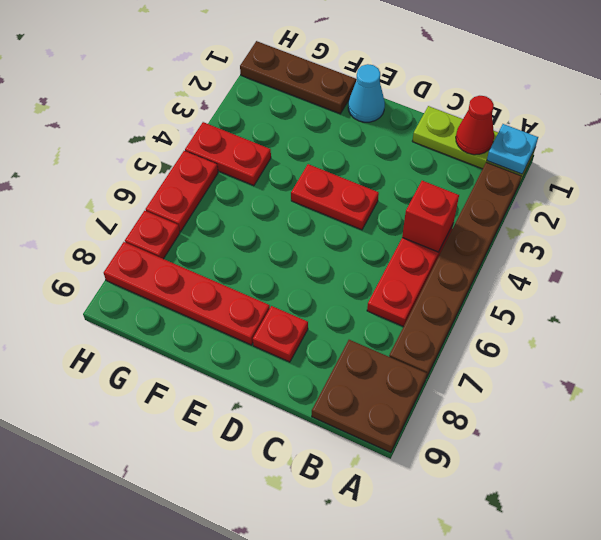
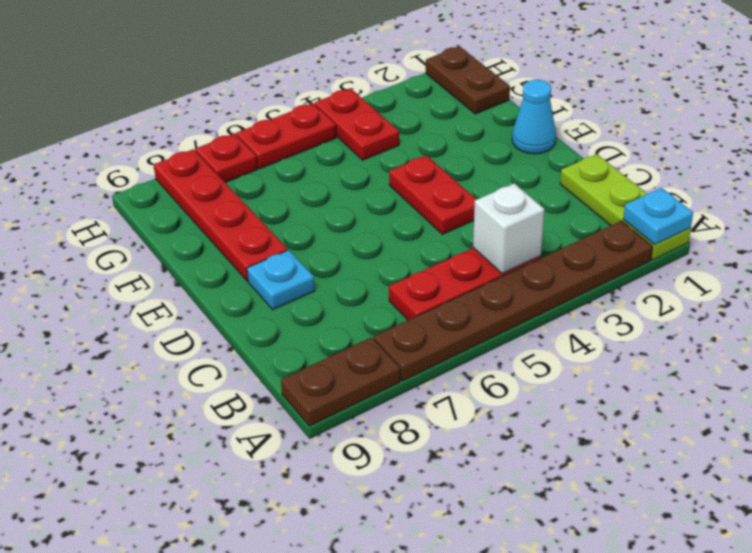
brown plate A8:B9 level 1 -> brown plate A8:A9 level 1
red cone B1 level 2 -> none
red brick B4 level 2 -> white brick B4 level 2
red plate D8 level 1 -> cyan plate D8 level 1
brown plate F1:H1 level 1 -> brown plate G1:H1 level 1

